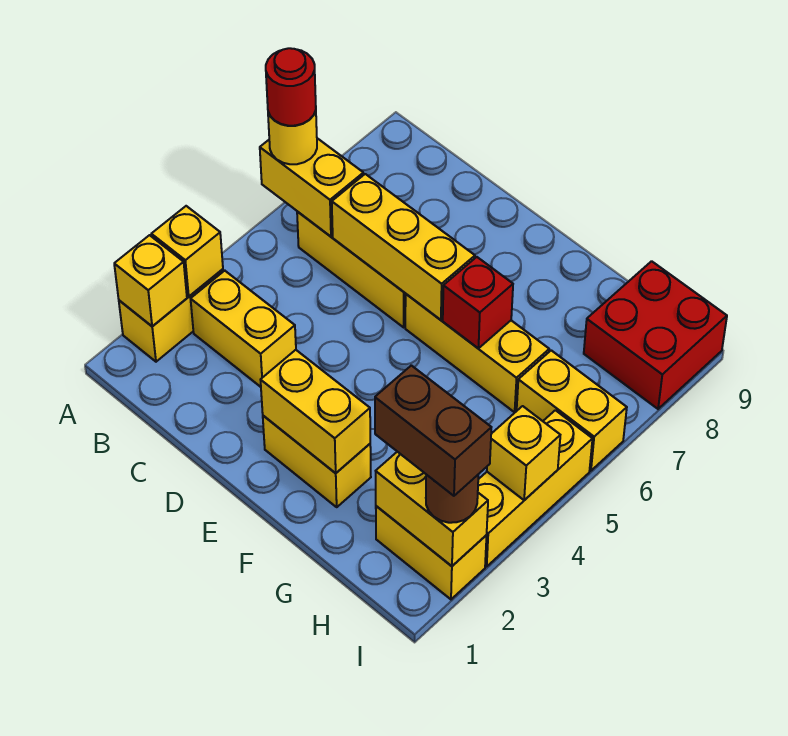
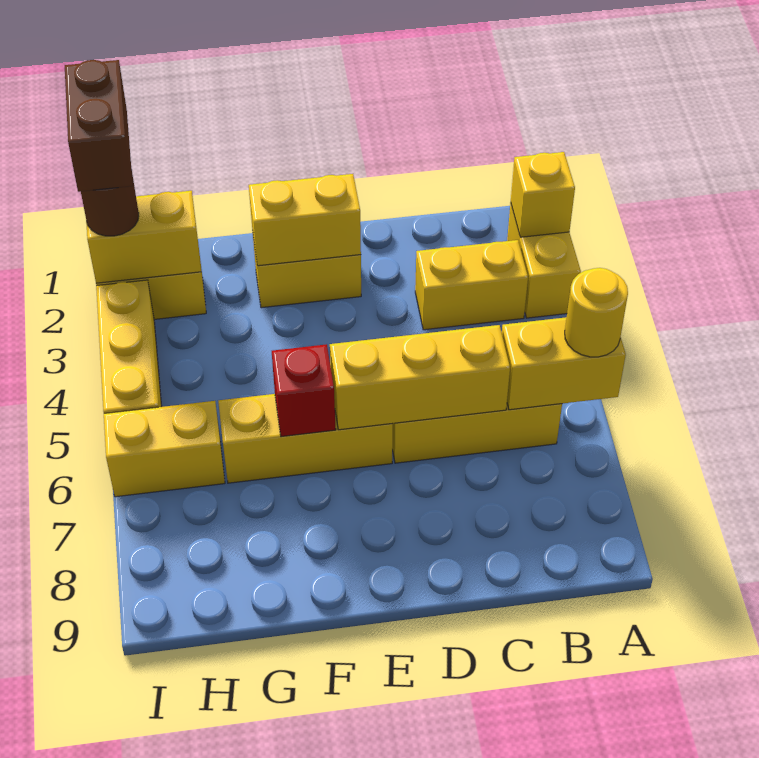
yellow brick A3 level 2 -> none
red round brick A6 level 4 -> none
brown brick H2:I2 level 4 -> brown brick I1:I2 level 4
red brick H8:I9 level 1 -> none
yellow brick I4 level 2 -> none

